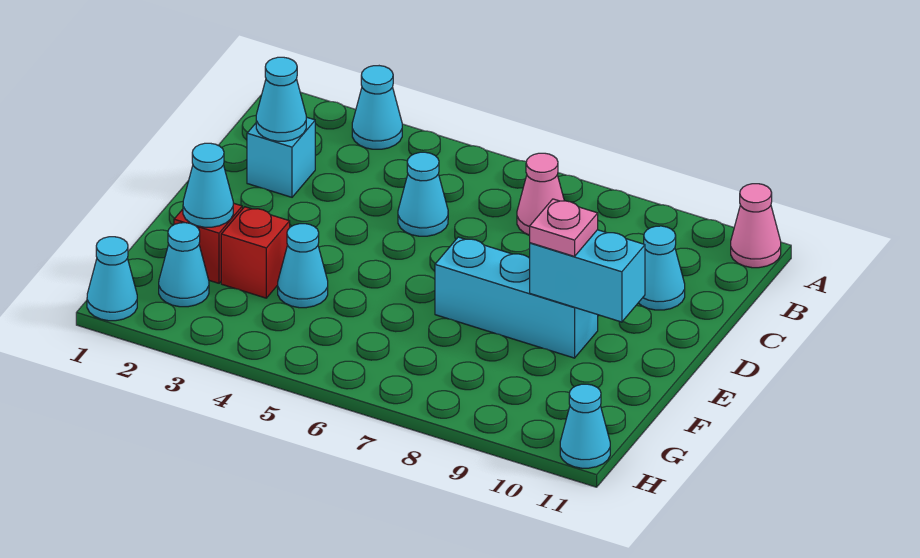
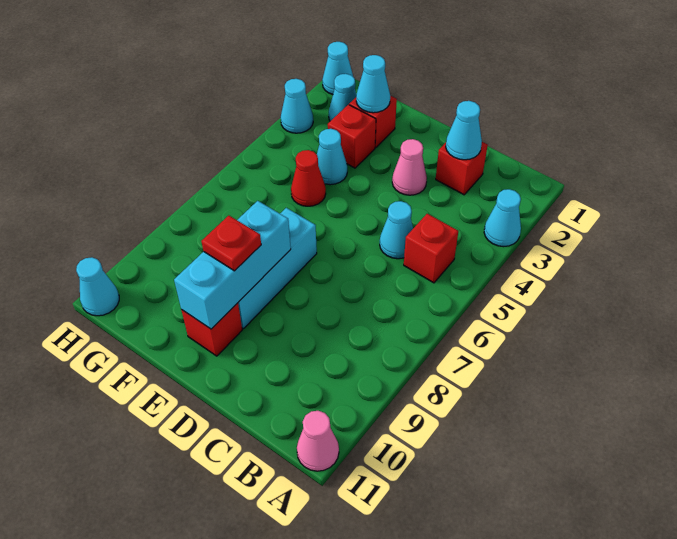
none -> red brick B5 level 1
pink cone B7 level 1 -> pink cone D3 level 1
cyan brick C2 level 1 -> red brick C2 level 1
cyan cone C10 level 1 -> cyan cone H3 level 1
cyan brick E9:E10 level 2 -> cyan brick E8:E10 level 2
pink plate E9 level 3 -> red plate E9 level 3
none -> red brick E10 level 1
none -> red cone F5 level 1

